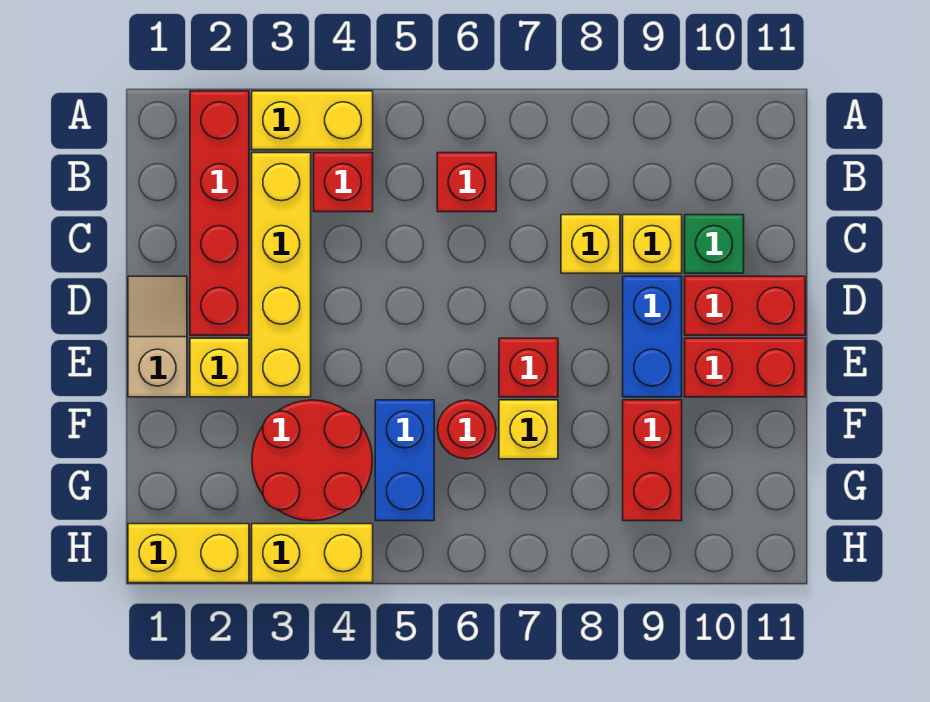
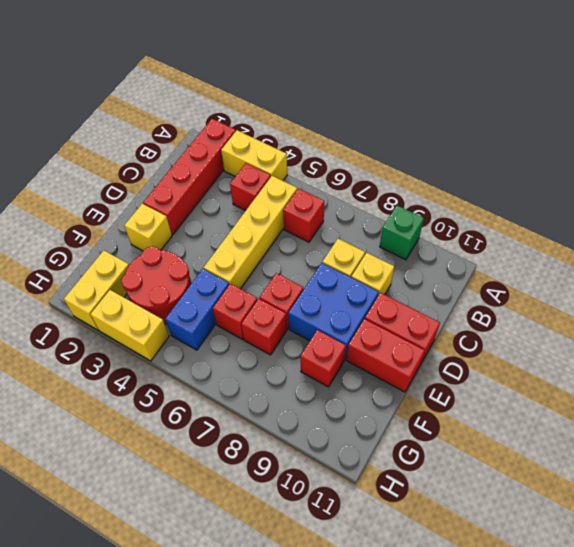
yellow brick B3:E3 level 1 -> yellow brick B5:E5 level 1
green brick C10 level 1 -> green brick A9 level 1
tan slope D1:E1 level 1 top E -> none
blue brick D9:E9 level 1 -> blue brick D8:E9 level 1
red round brick F6 level 1 -> red brick F6 level 1
yellow brick F7 level 1 -> red brick F7 level 1
red brick F9:G9 level 1 -> red brick F9 level 1
yellow brick H1:H2 level 1 -> yellow brick G2:H2 level 1

